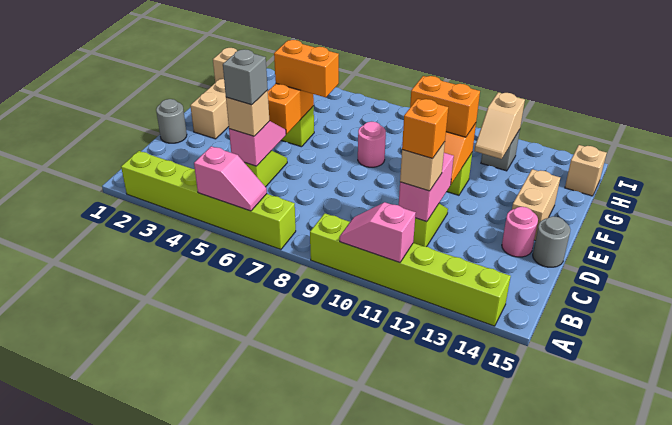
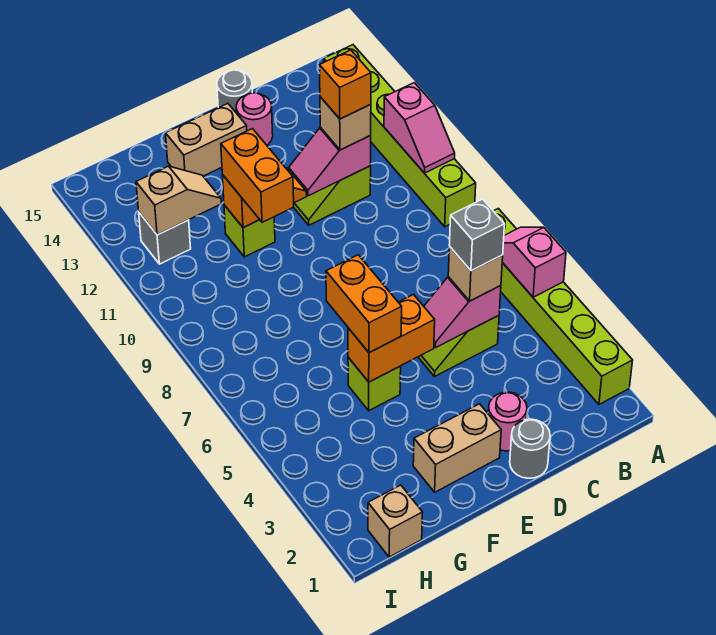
pink brick C11:D11 level 2 -> pink slope C11:D11 level 2 top C
pink round brick F8 level 1 -> pink round brick D2 level 1
tan brick H15 level 1 -> none

